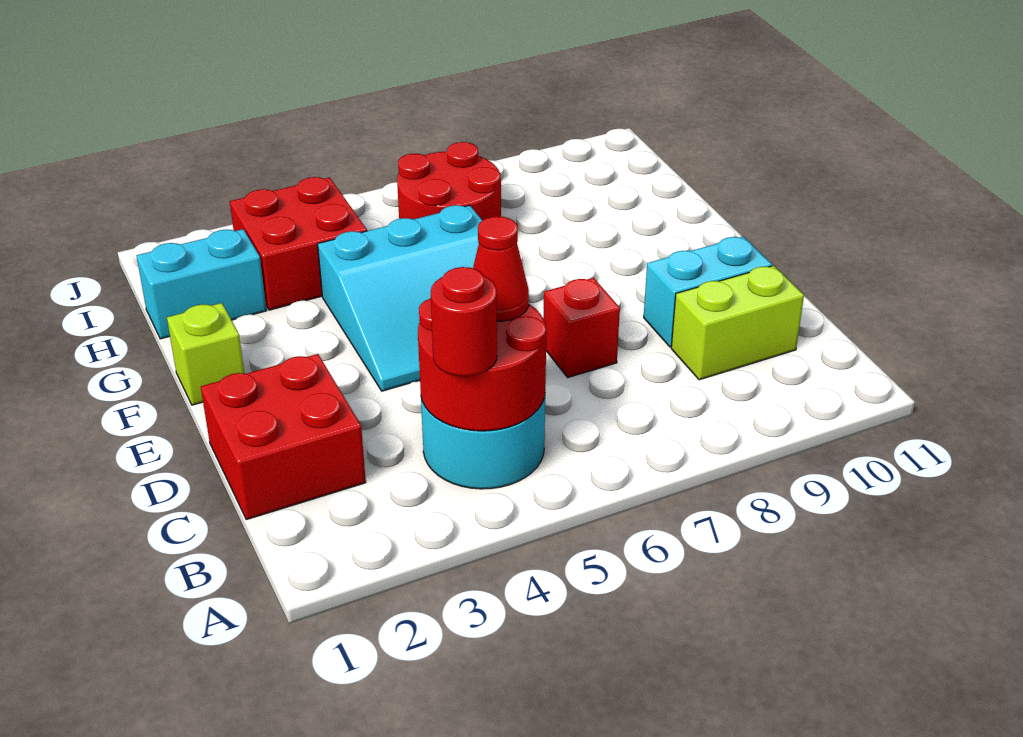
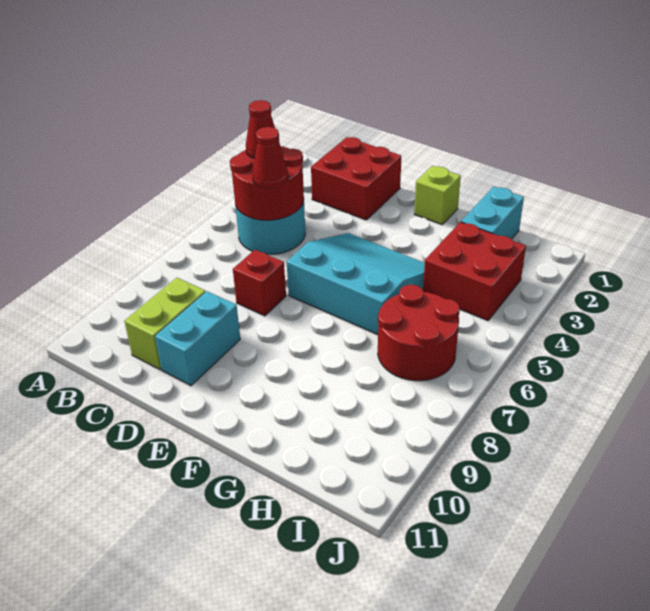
red round brick B4 level 3 -> red cone B4 level 3
cyan slope E4:G6 level 1 top G -> cyan slope E4:G6 level 1 top 6

